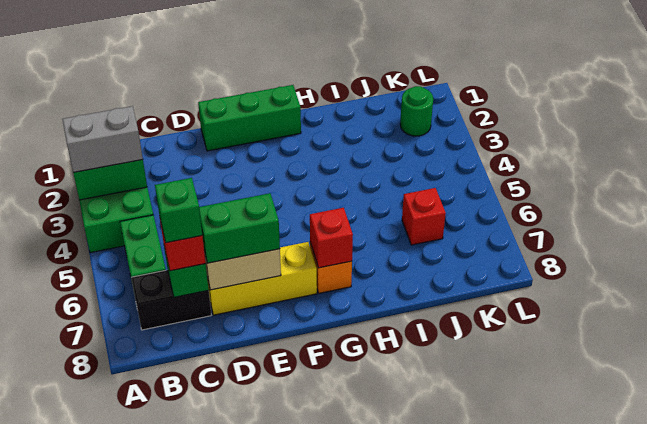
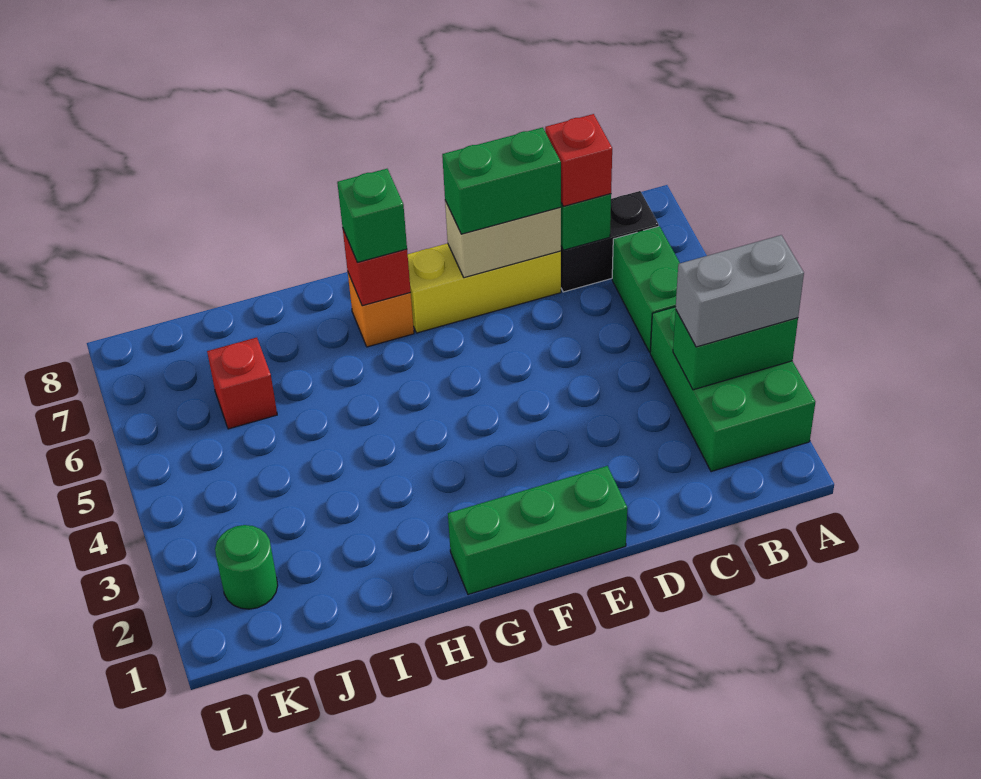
green brick C7 level 4 -> green brick G7 level 3

